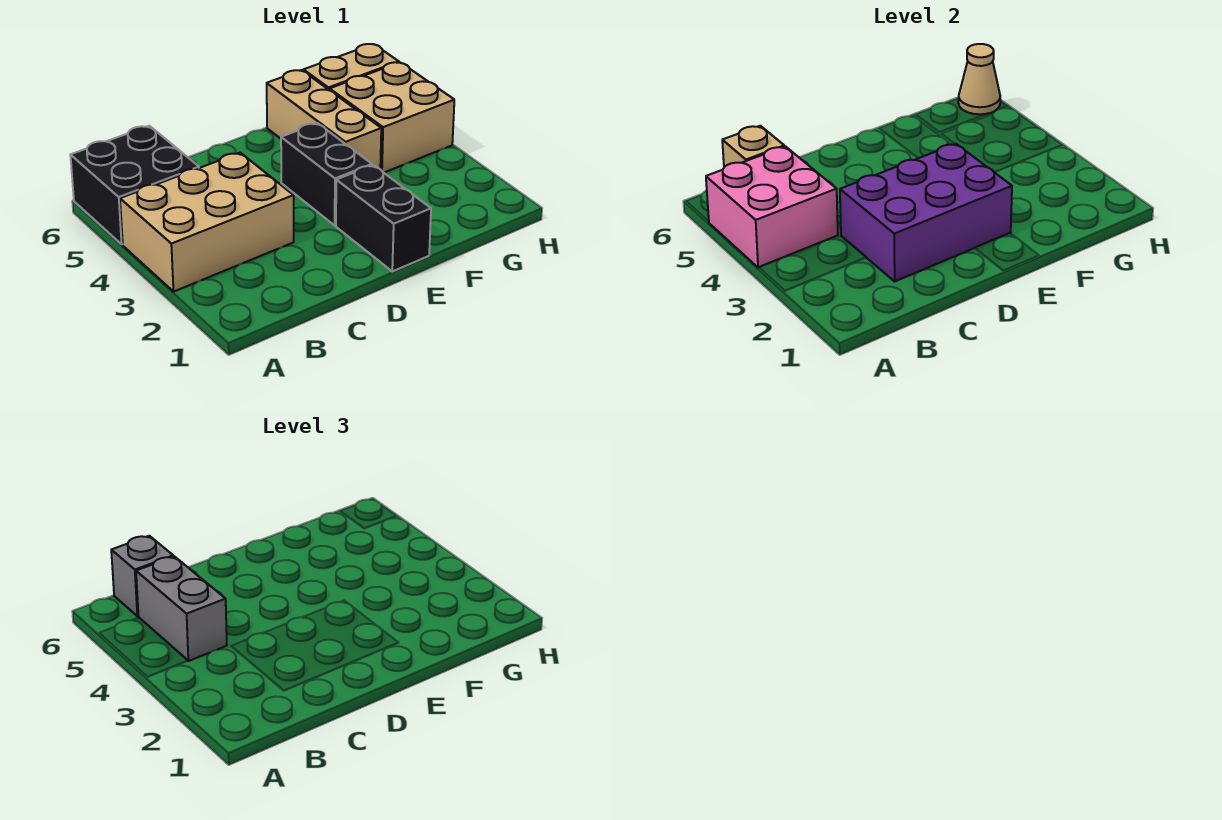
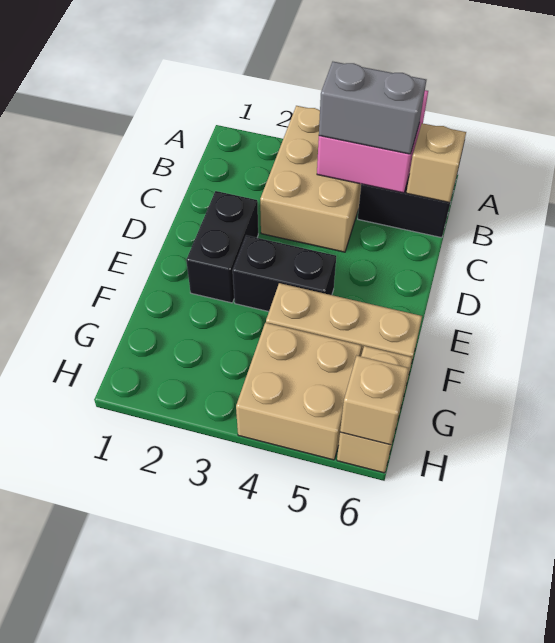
grey brick B6 level 3 -> none
purple brick C2:E3 level 2 -> none
black brick E1:E2 level 1 -> black brick D2:E2 level 1
tan cone H6 level 2 -> tan brick H6 level 2

